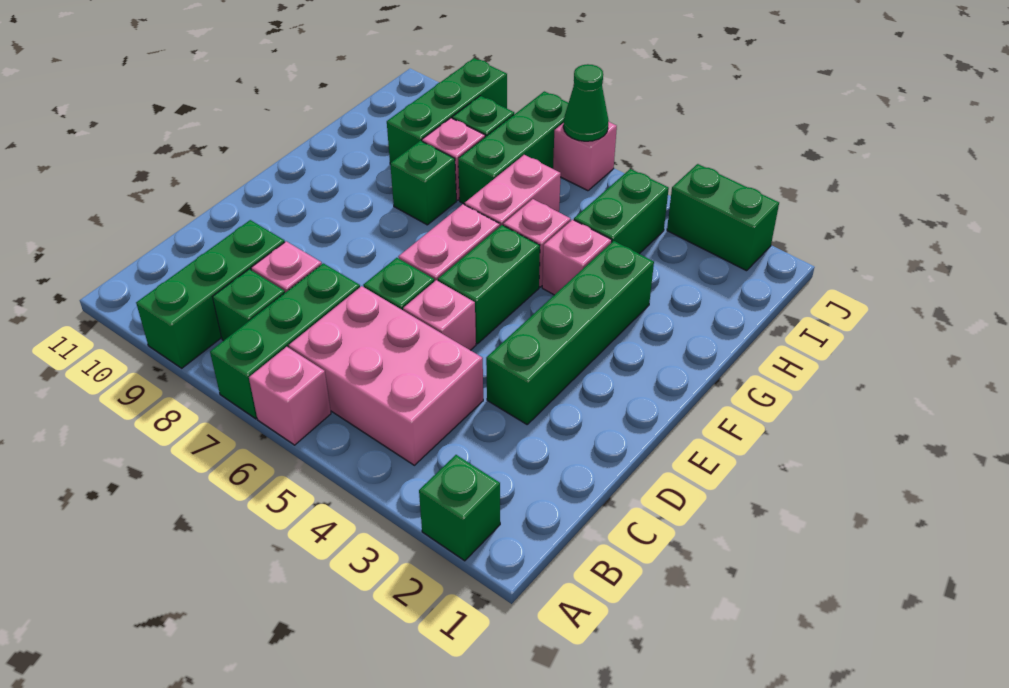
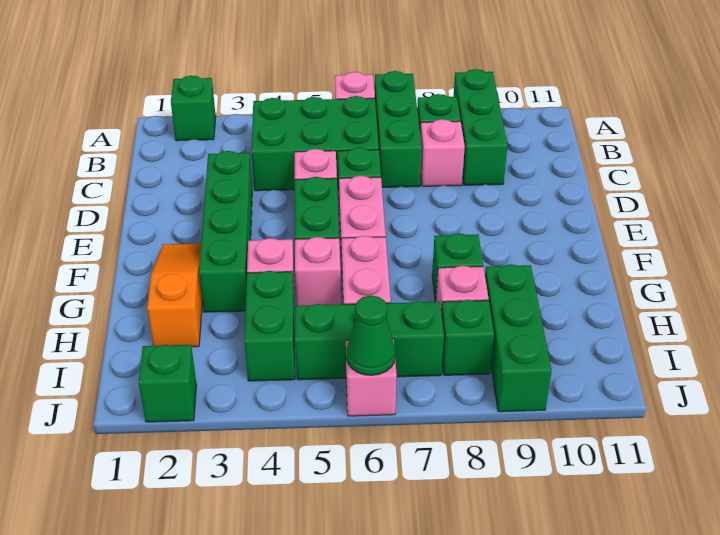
pink brick B4:C6 level 1 -> green brick B4:C6 level 1
none -> orange slope F2:H2 level 1 top H
green brick H7:J7 level 1 -> green brick I5:I7 level 1
green brick J2:J3 level 1 -> green brick J2 level 1

